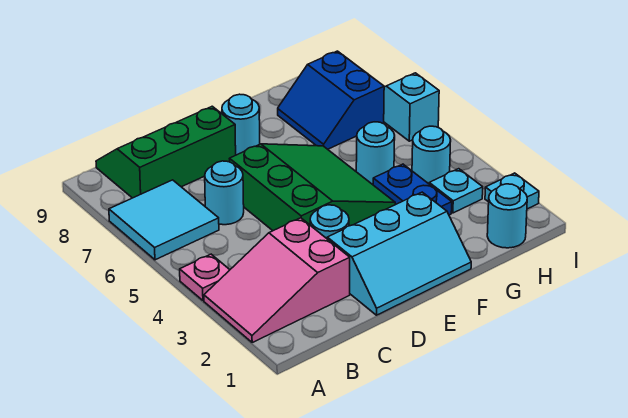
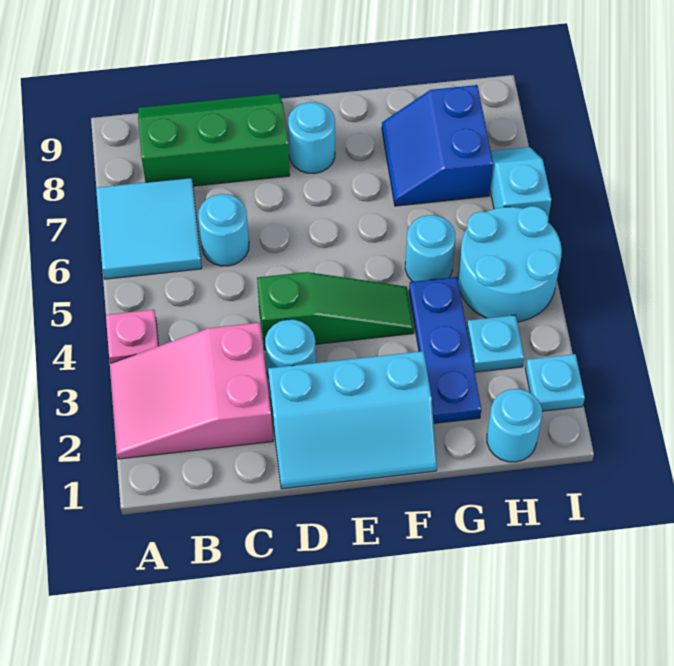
green slope D4:F6 level 1 top D -> green slope D4:F4 level 1 top D
blue plate G3:G4 level 1 -> blue plate G2:G4 level 1
cyan round brick H4 level 1 -> cyan round brick H4:I5 level 1

